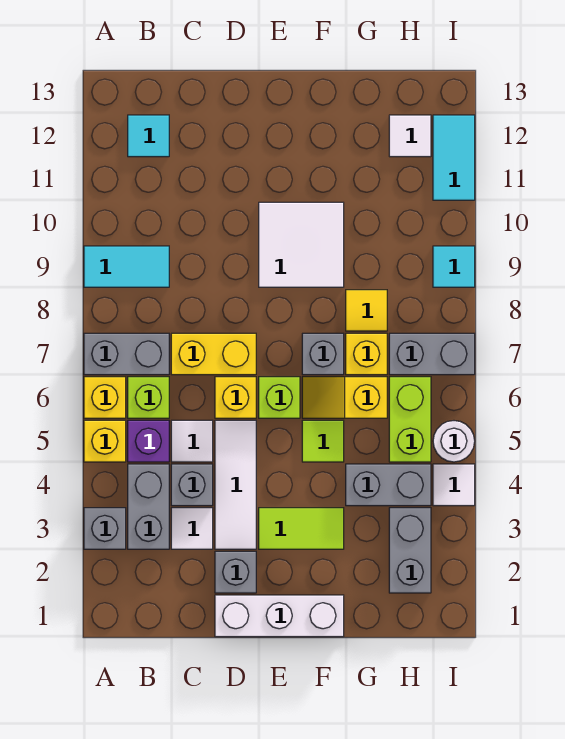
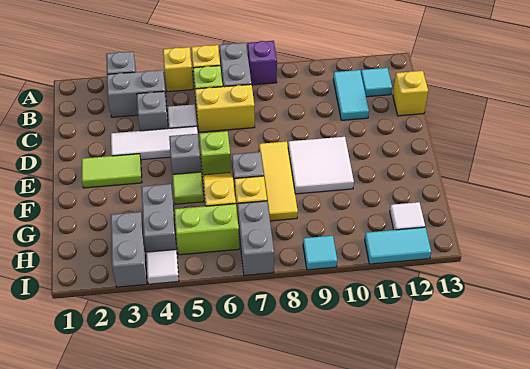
cyan tile A9:B9 level 1 -> cyan tile B11:C11 level 1
purple brick B5 level 1 -> purple brick A8 level 1
white tile C3 level 1 -> none
yellow brick C7:D7 level 1 -> yellow brick C6:C7 level 1
white brick D1:F1 level 1 -> none
grey brick D2 level 1 -> grey brick E5 level 1
yellow brick D6 level 1 -> yellow brick C13 level 1
lime tile E3:F3 level 1 -> lime tile E2:E3 level 1
yellow tile G8 level 1 -> yellow tile E8:G8 level 1
grey brick H2:H3 level 1 -> grey brick H3:I3 level 1
white round brick I5 level 1 -> none

